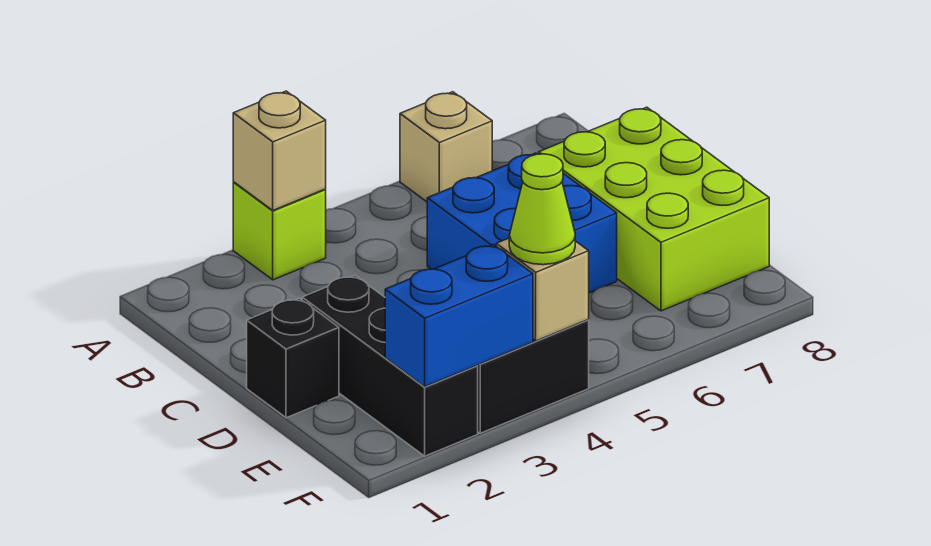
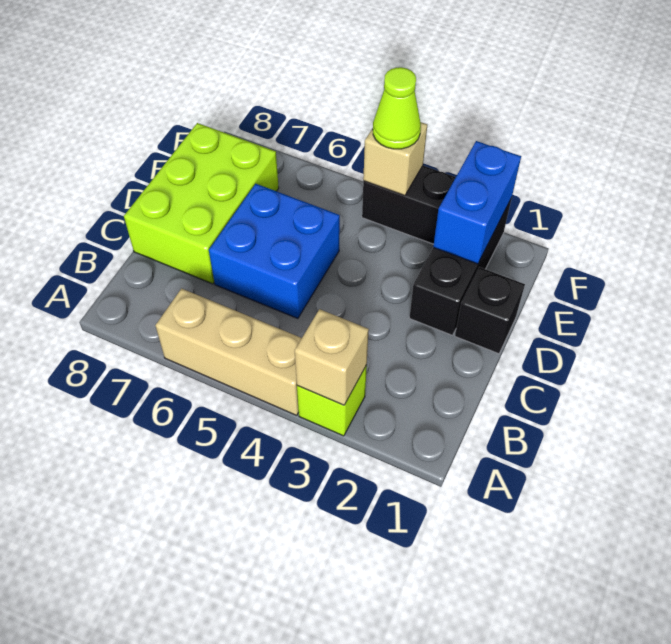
tan brick A6 level 1 -> tan brick A4:A6 level 1
blue brick F2:F3 level 2 -> blue brick E2:F2 level 2

